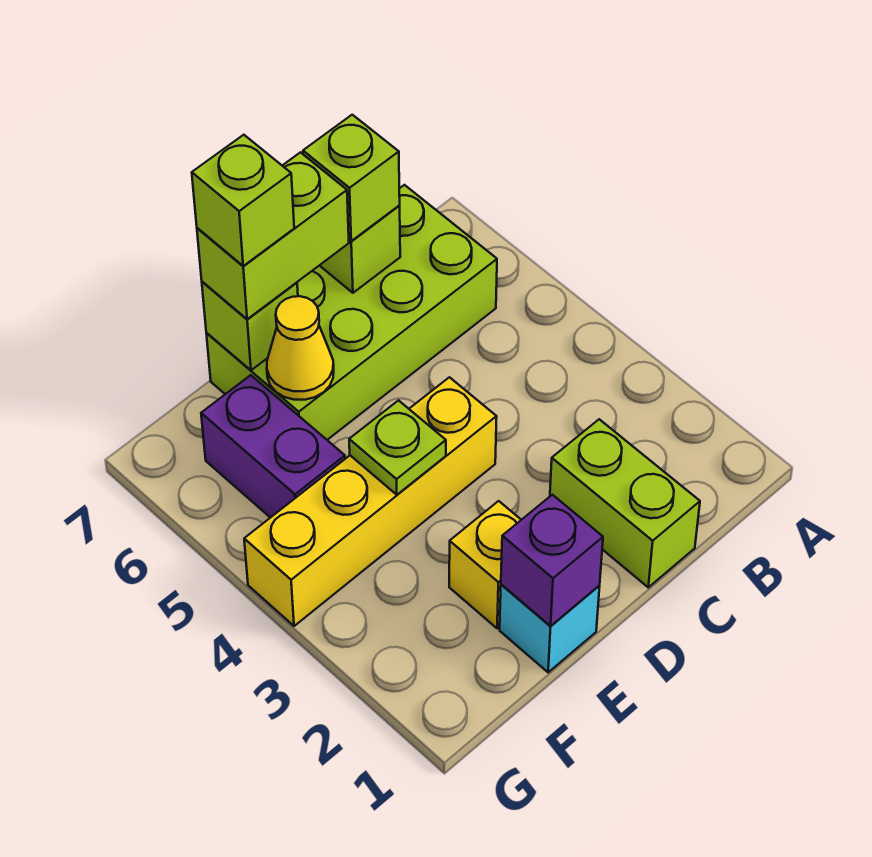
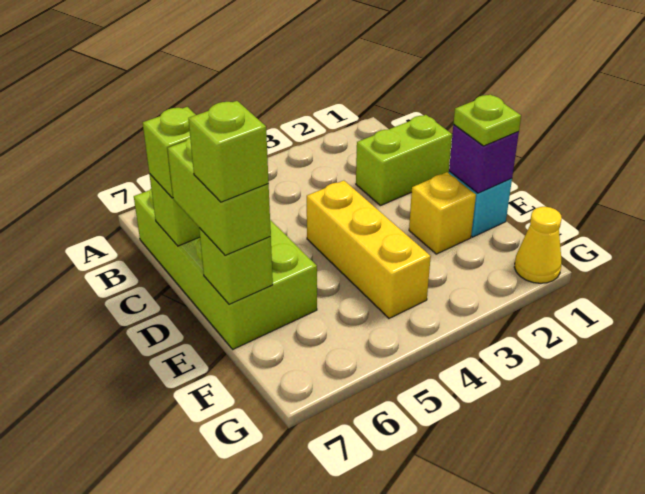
yellow brick D4:G4 level 1 -> yellow brick D4:F4 level 1
lime plate E4 level 2 -> lime plate E1 level 3
yellow cone E6 level 2 -> yellow cone G1 level 1
purple brick F5:F6 level 1 -> none

